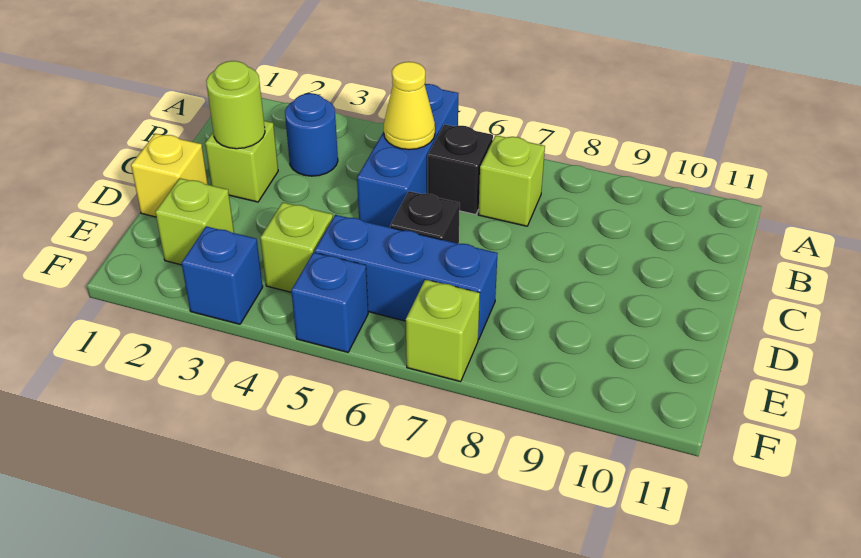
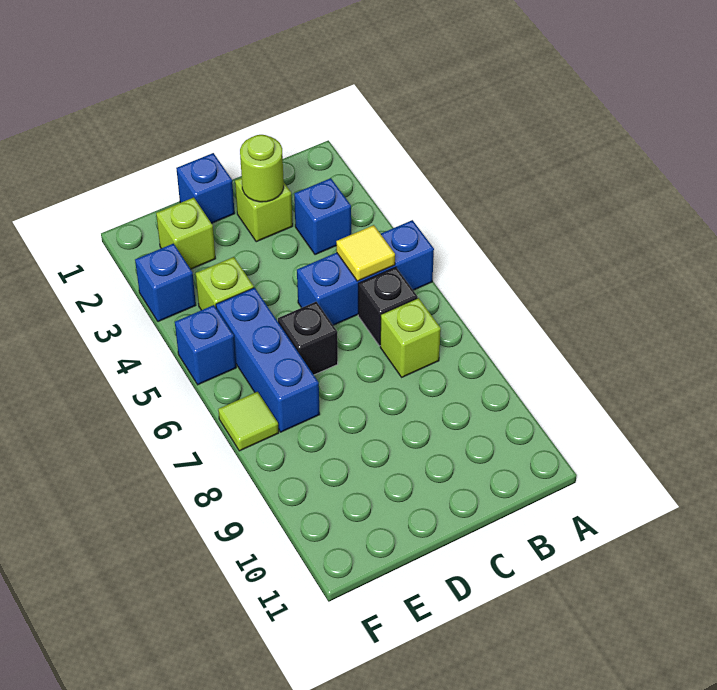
blue round brick B3 level 1 -> blue brick B3 level 1
yellow cone B5 level 2 -> yellow tile B5 level 2
yellow brick D1 level 1 -> blue brick D1 level 1
lime brick F7 level 1 -> lime tile F7 level 1

